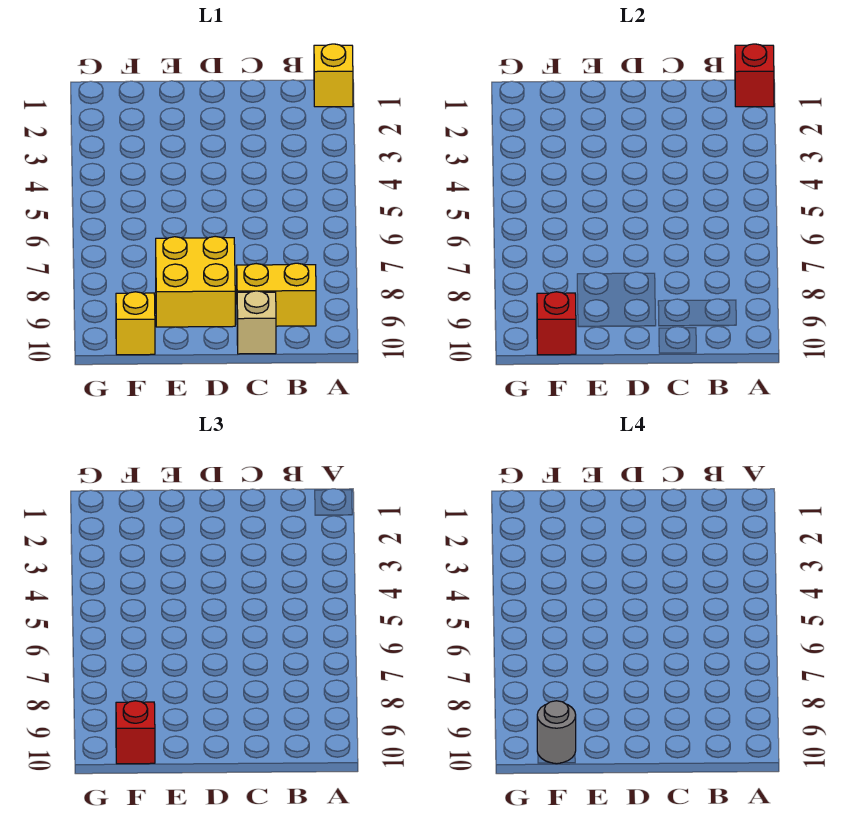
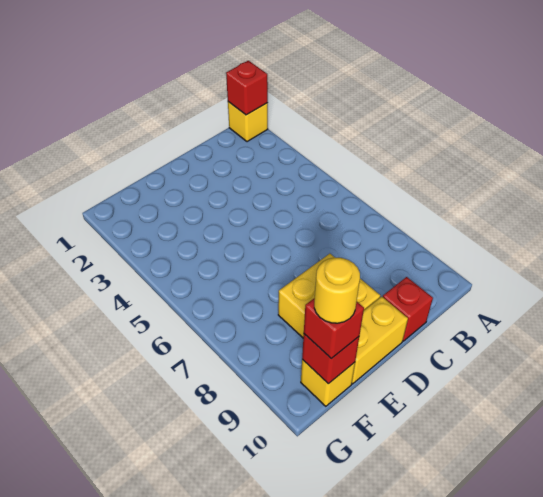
yellow brick B9:C9 level 1 -> yellow brick D10:E10 level 1
tan brick C10 level 1 -> red brick C10 level 1
grey round brick F10 level 4 -> yellow round brick F10 level 4

